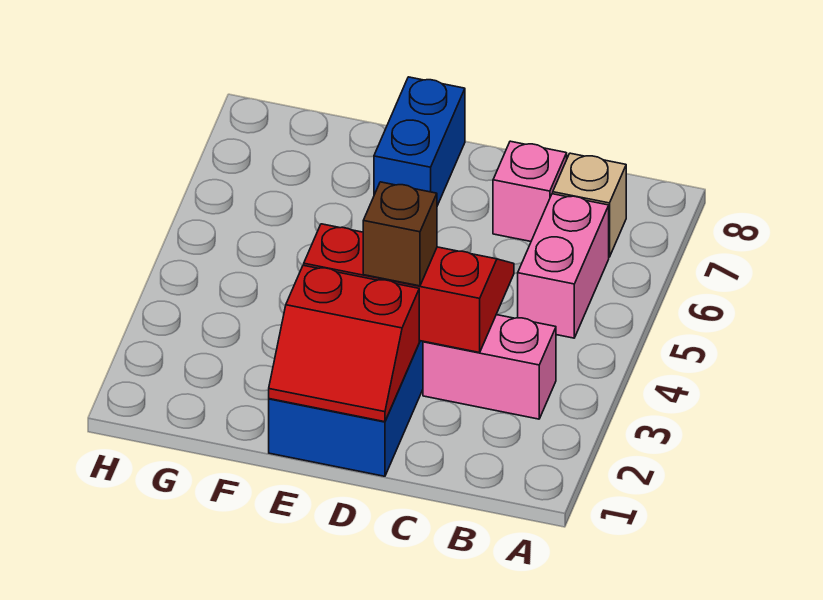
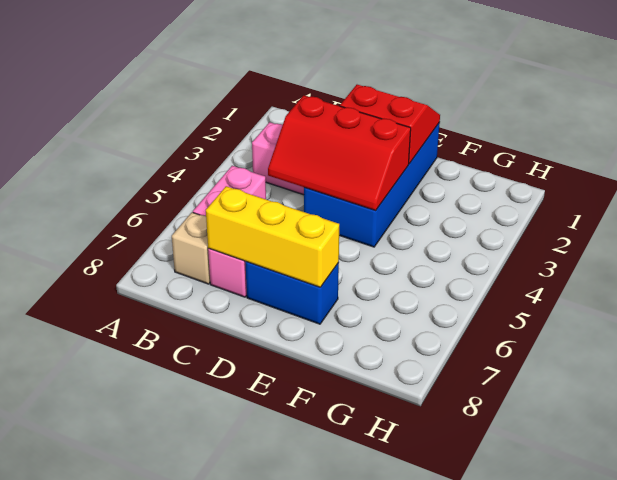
none -> yellow brick C7:E7 level 2
brown brick D3 level 3 -> none
blue brick E7:E8 level 1 -> blue brick D7:E7 level 1

